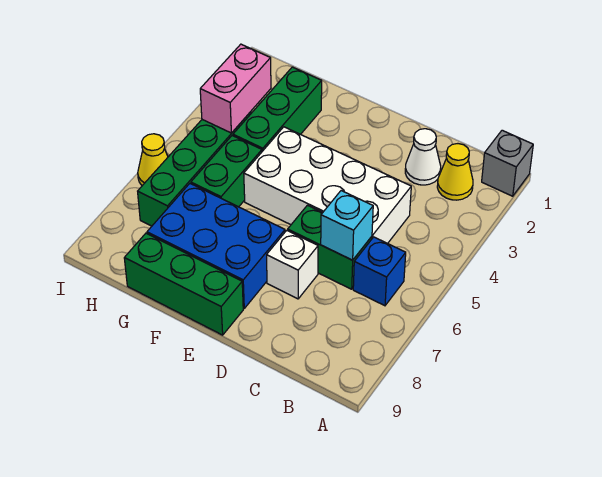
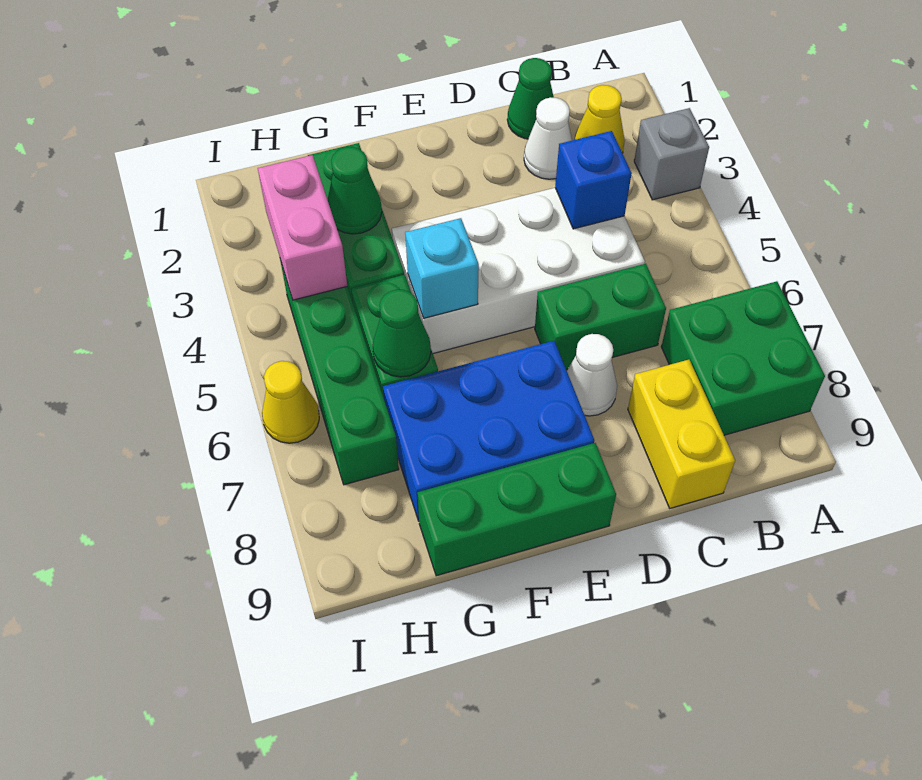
grey brick A1 level 1 -> grey brick A3 level 1
none -> green brick A7:B8 level 1
blue brick B6 level 1 -> blue brick C4 level 2
none -> green cone C1 level 1
cyan brick C6 level 2 -> cyan brick F5 level 2
none -> yellow brick C8:C9 level 1
white brick D7 level 1 -> white cone D7 level 1
none -> green cone G3 level 2
none -> green cone G6 level 2

